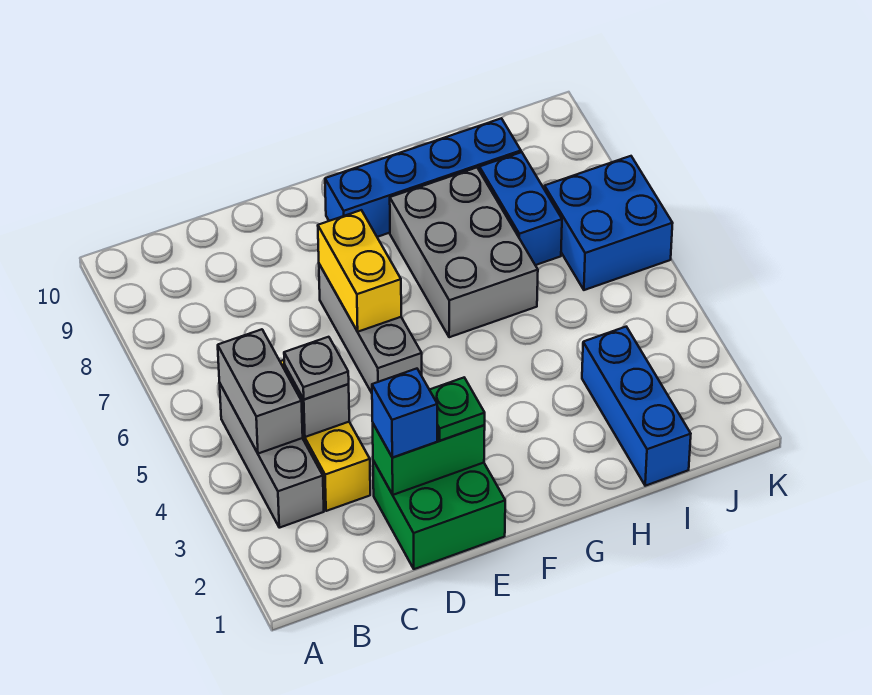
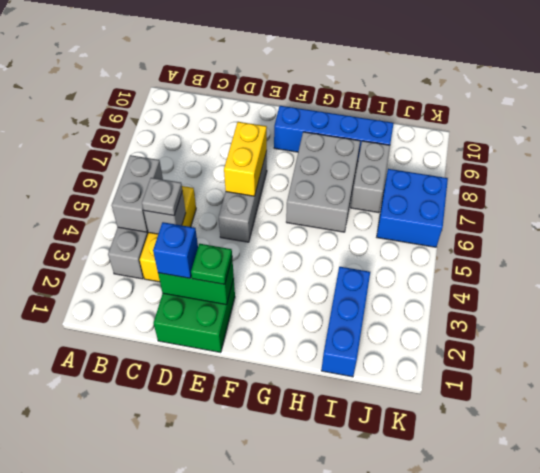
blue brick I7:I8 level 1 -> grey brick I7:I8 level 1

